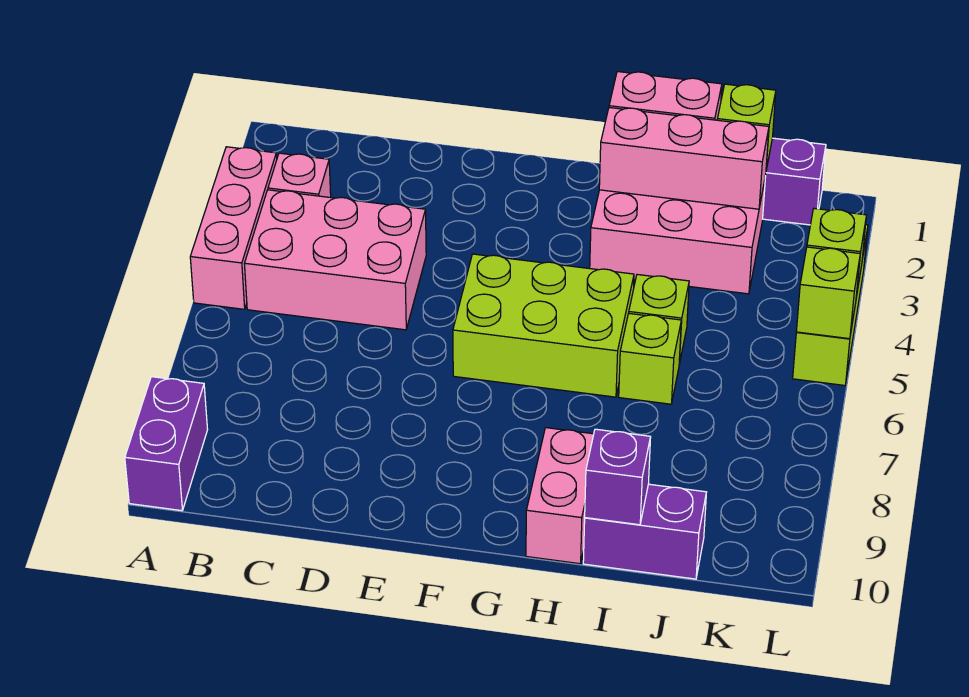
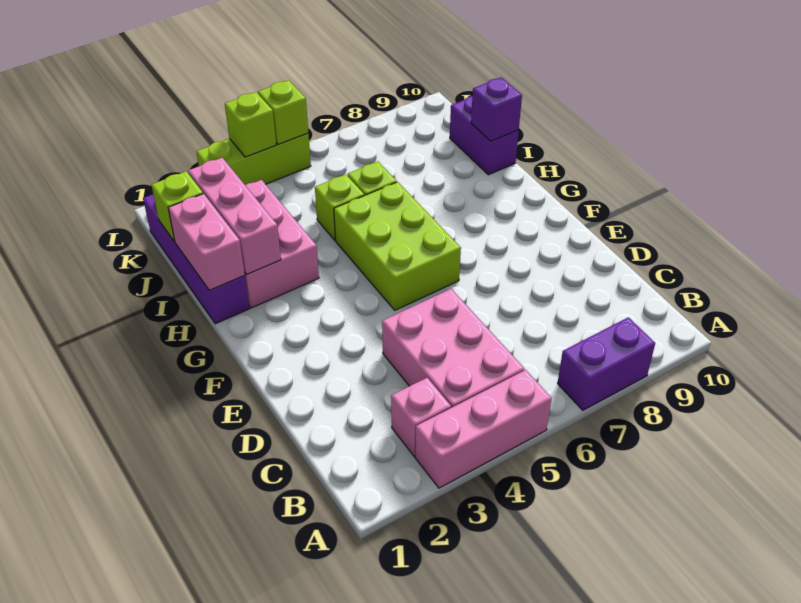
purple brick A9:A10 level 1 -> purple brick A7:A8 level 1
pink brick H9:H10 level 1 -> none

